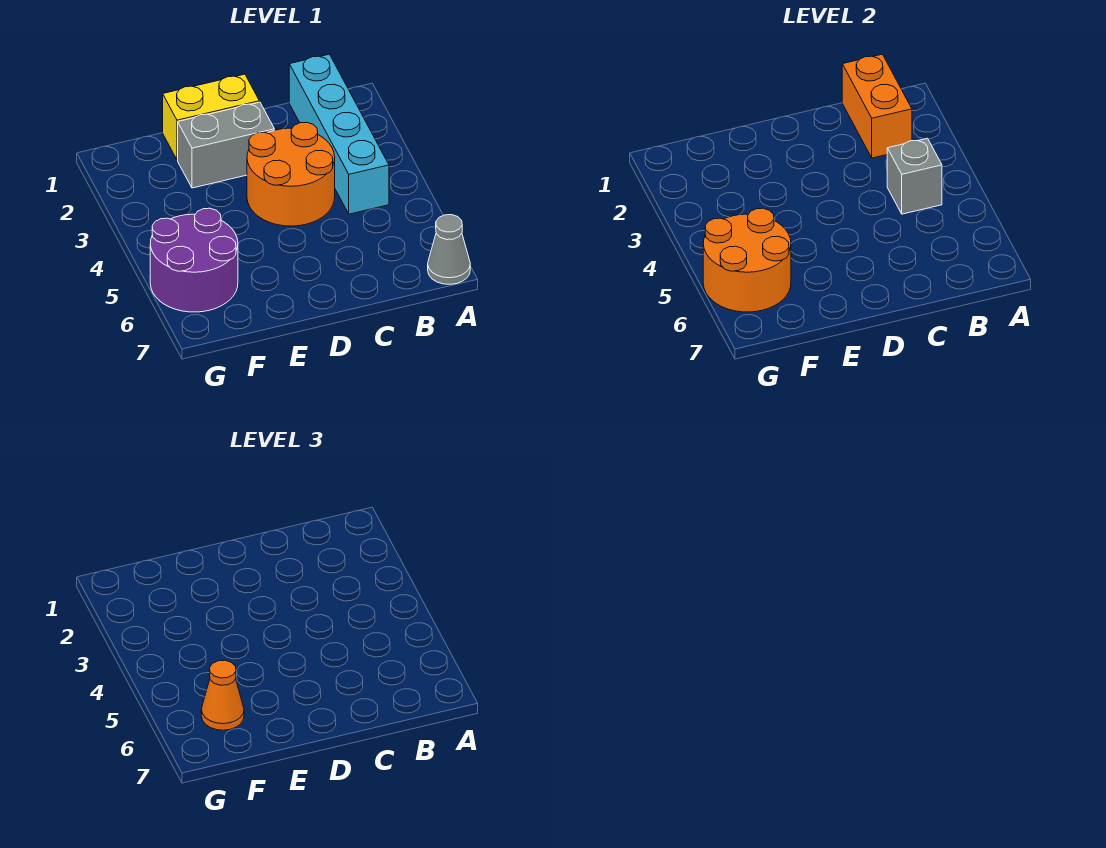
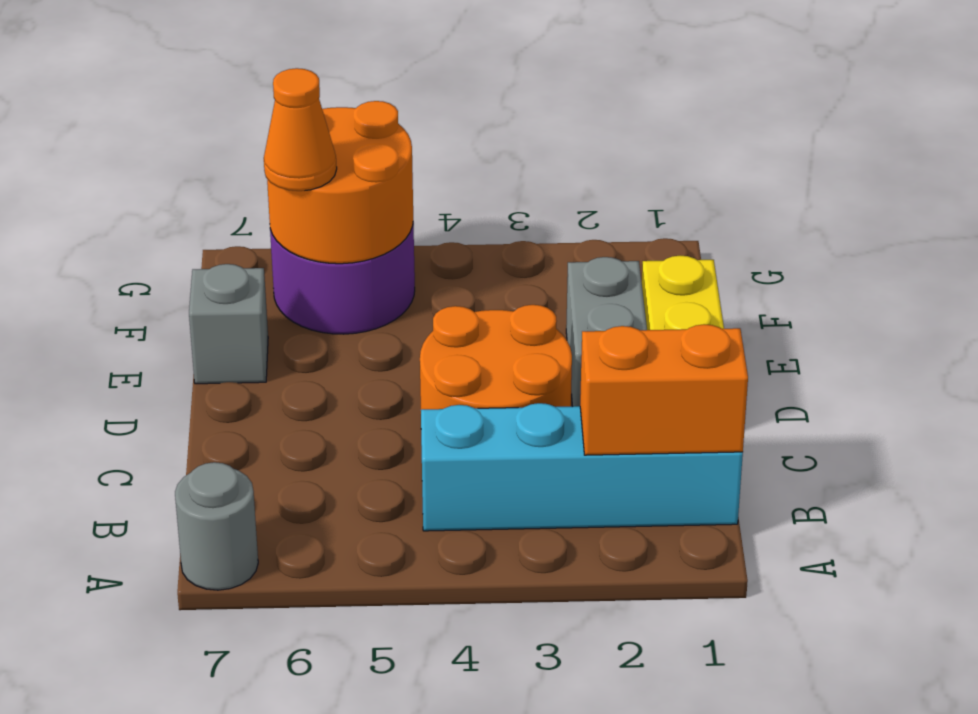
grey cone A7 level 1 -> grey round brick A7 level 1
grey brick B4 level 2 -> grey brick E7 level 1

